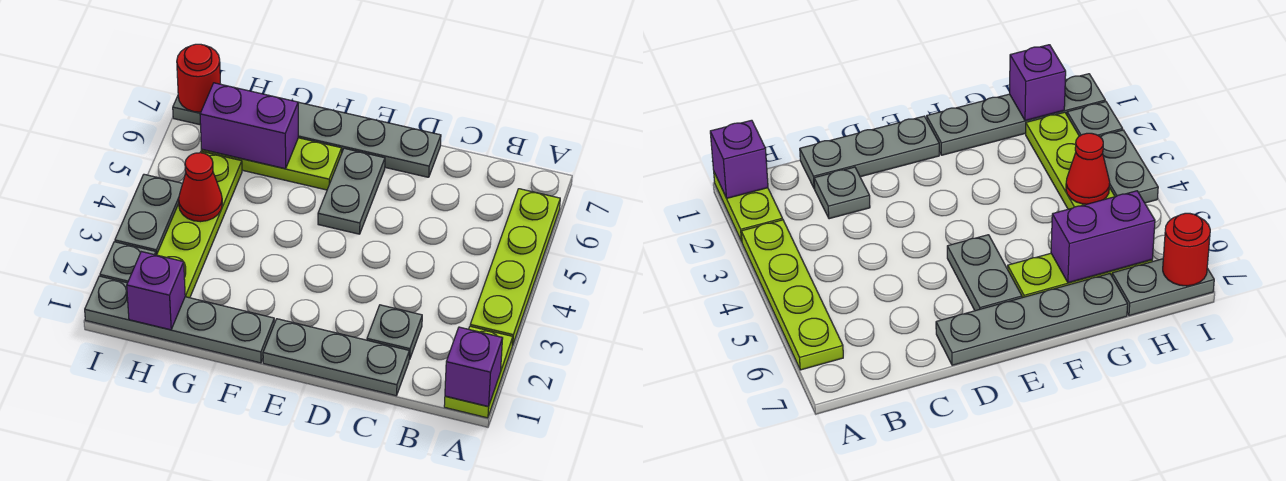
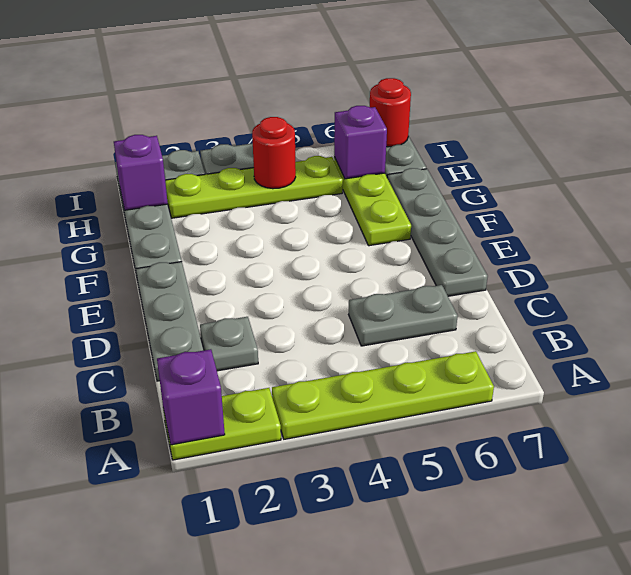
grey plate E5:E6 level 1 -> grey plate C5:C6 level 1
purple brick G6:H6 level 2 -> purple brick H6 level 2
red cone H4 level 2 -> red round brick H4 level 2

